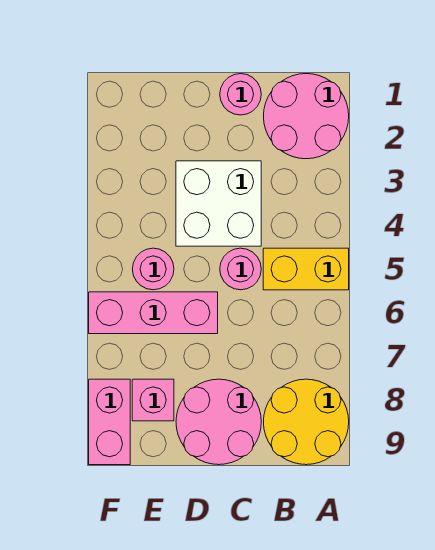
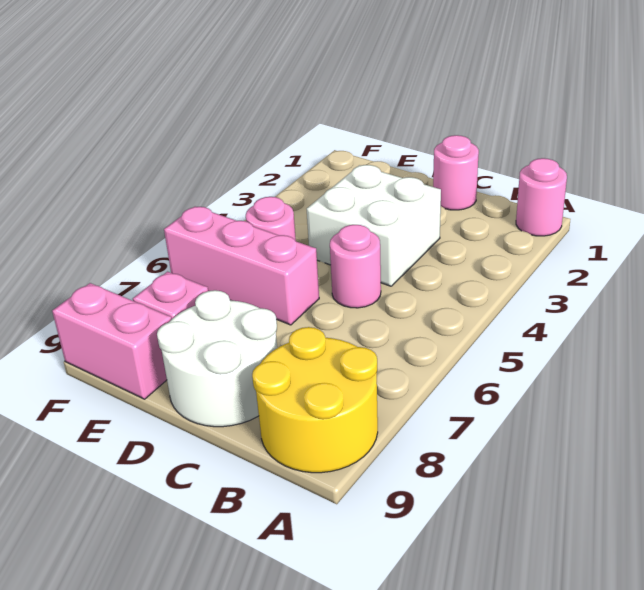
pink round brick A1:B2 level 1 -> pink round brick A1 level 1
yellow brick A5:B5 level 1 -> none
pink round brick C8:D9 level 1 -> white round brick C8:D9 level 1
pink brick F8:F9 level 1 -> pink brick E9:F9 level 1

